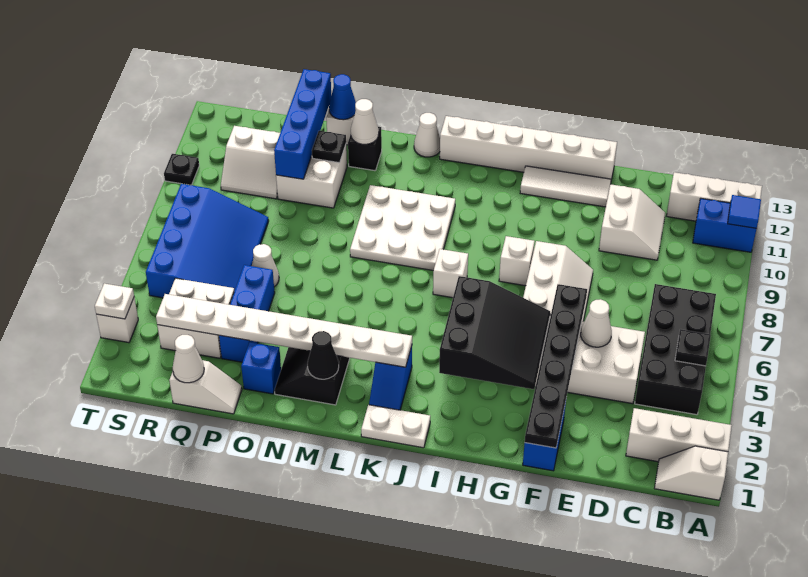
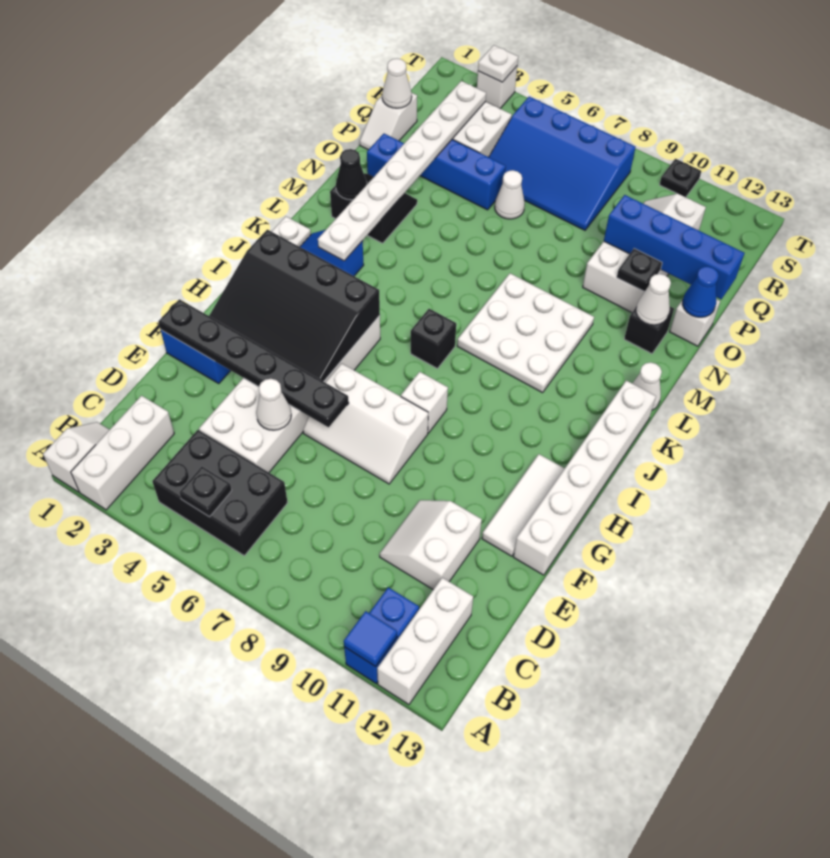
black brick B4:C7 level 1 -> black brick B4:C6 level 1
white slope D10:E11 level 1 top E -> white slope D10:E11 level 1 top 11
black slope G3:I5 level 2 top I -> black slope G2:I5 level 2 top I
white brick J7 level 1 -> black brick J7 level 1

